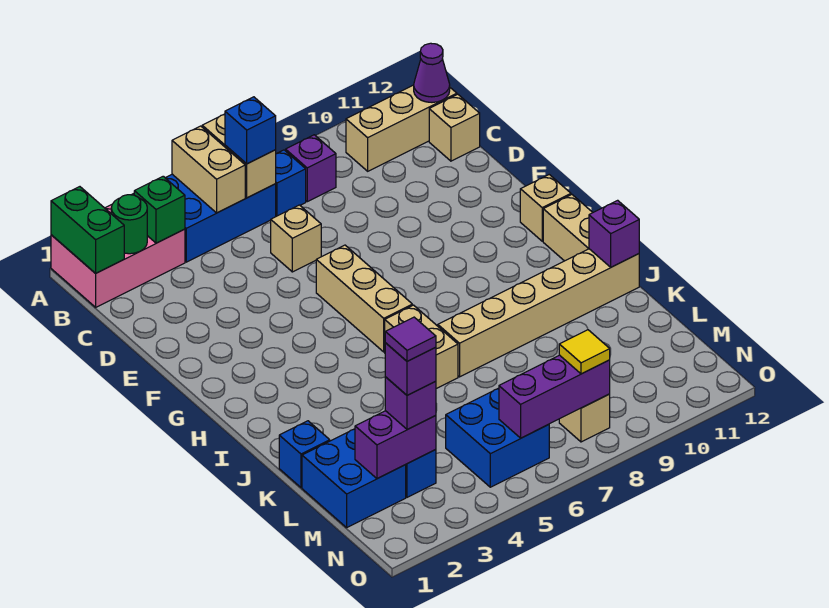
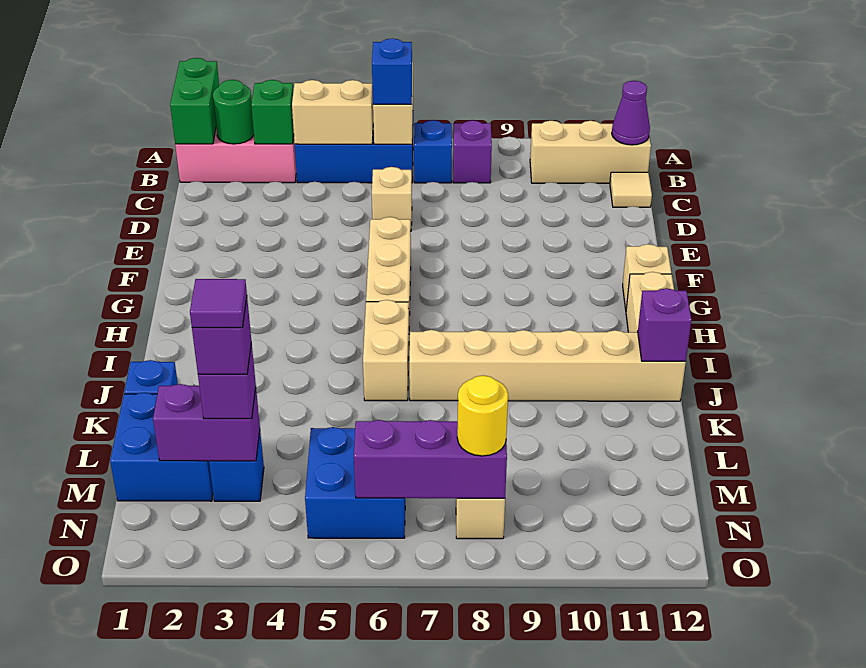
tan brick A5:B5 level 2 -> tan brick B4:B5 level 2
tan brick C12 level 1 -> tan tile C12 level 1
yellow tile N8 level 3 -> yellow round brick N8 level 3

